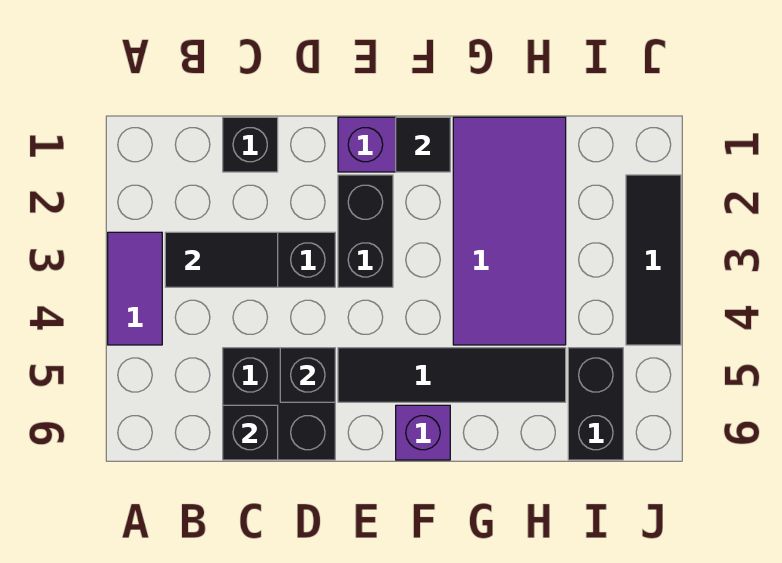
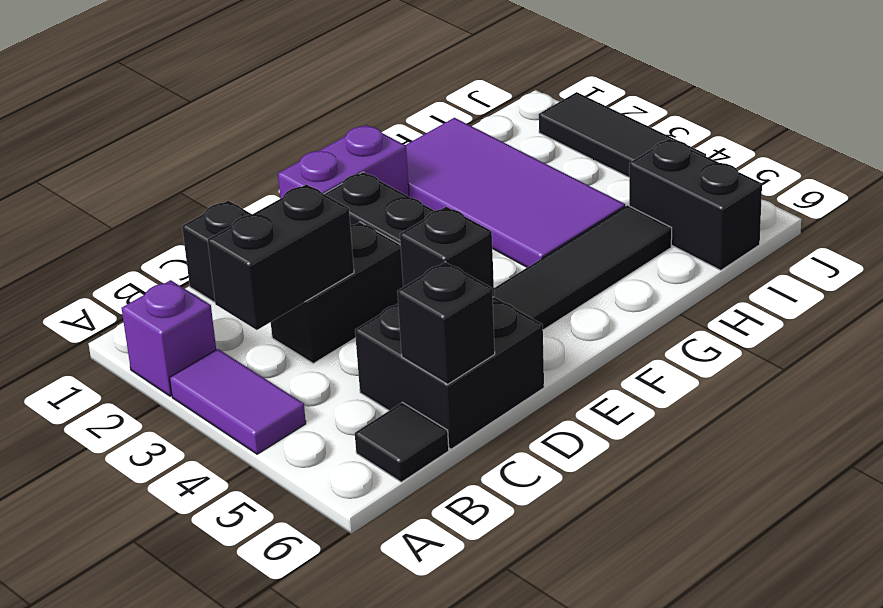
black tile B3:C3 level 2 -> black brick B3:C3 level 2
black tile F1 level 2 -> black tile B6 level 1
purple brick F6 level 1 -> purple brick A2 level 1

